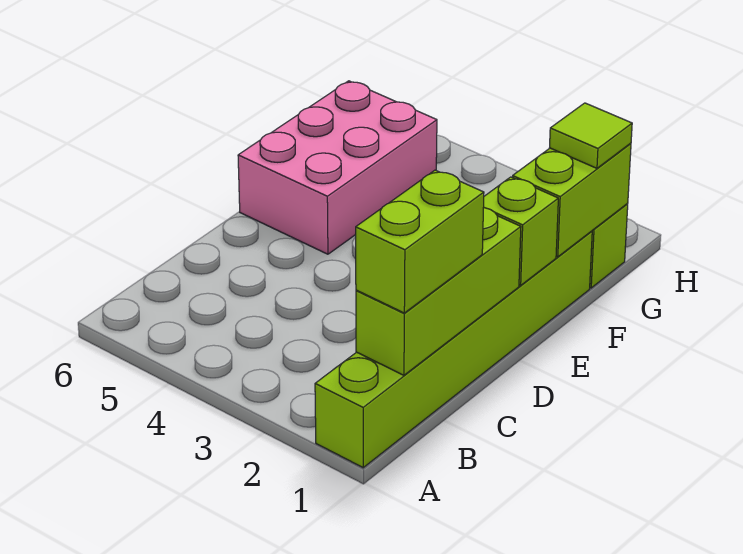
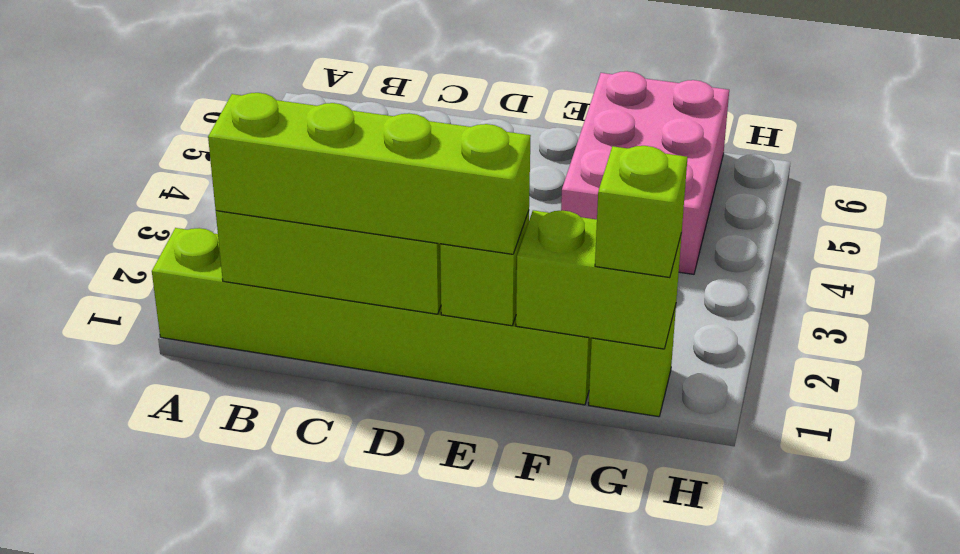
lime brick B1:C1 level 3 -> lime brick B1:E1 level 3
pink brick E5:G6 level 1 -> pink brick F4:G6 level 1
lime tile G1 level 3 -> lime brick G1 level 3

